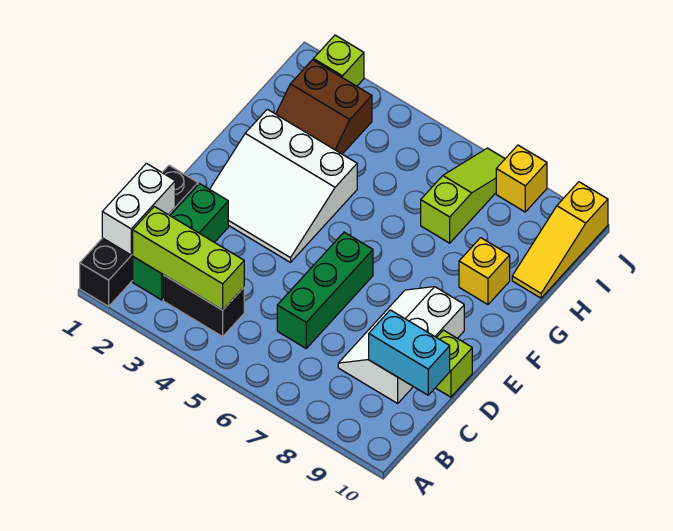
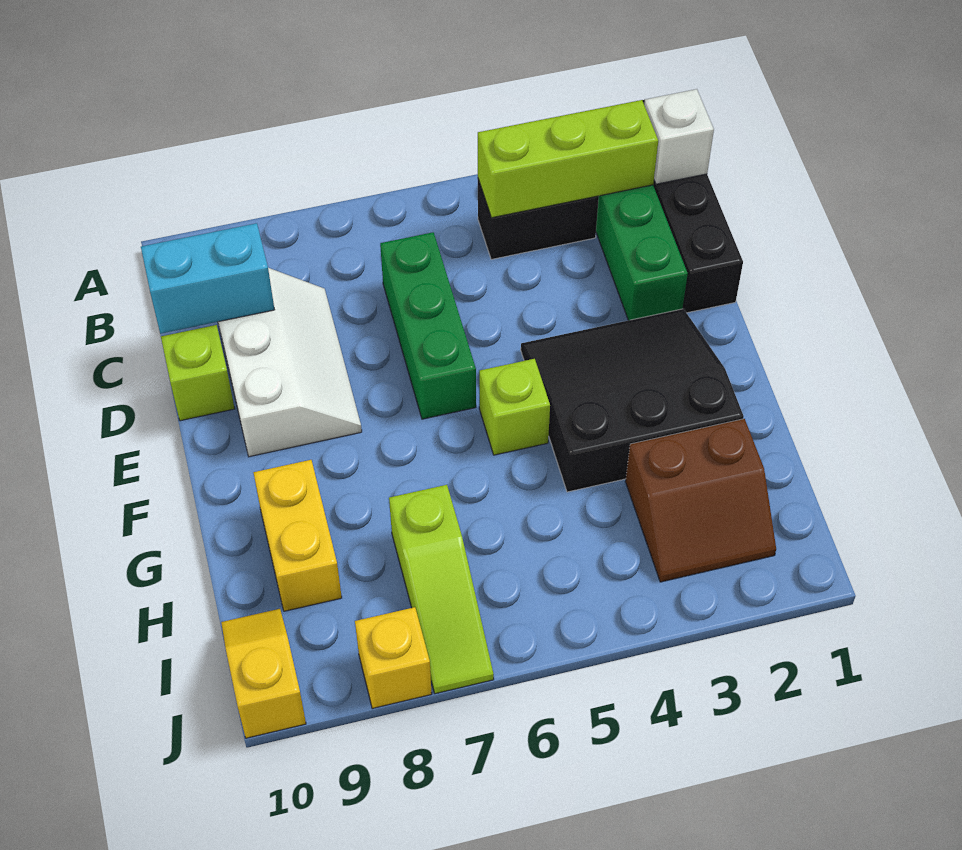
white brick B1:C1 level 2 -> white brick B1 level 2
white slope E2:G4 level 1 top G -> black slope E2:G4 level 1 top G
yellow brick G9 level 1 -> yellow brick G9:H9 level 1
brown slope H2:I3 level 1 top I -> brown slope H2:I3 level 1 top H
yellow slope H10:J10 level 1 top J -> yellow slope I10:J10 level 1 top J
lime brick J2 level 1 -> lime brick F5 level 1

